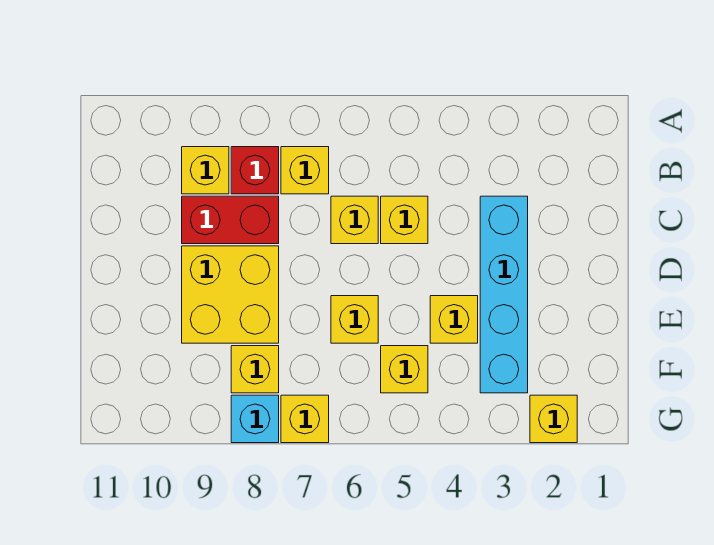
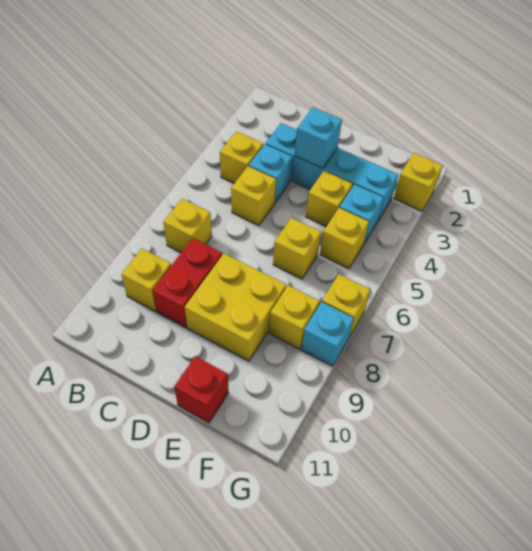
red brick B8 level 1 -> red brick E11 level 1
none -> cyan brick C4 level 1
yellow brick C6 level 1 -> yellow brick B4 level 1
none -> cyan brick D3 level 2
none -> cyan brick F4 level 1

